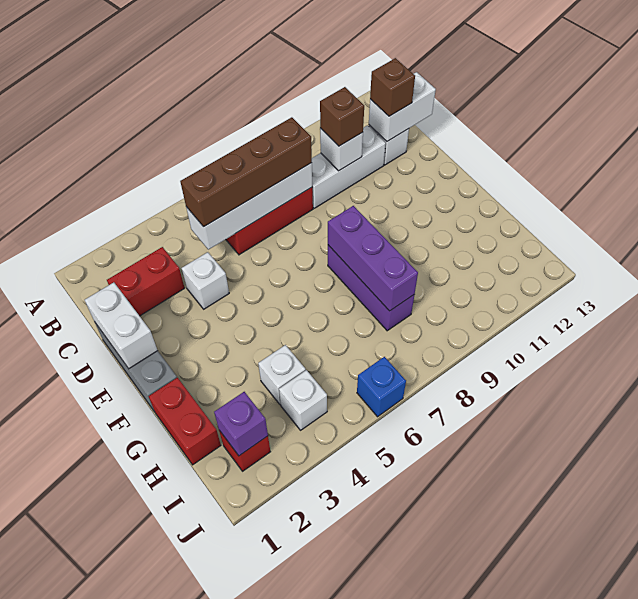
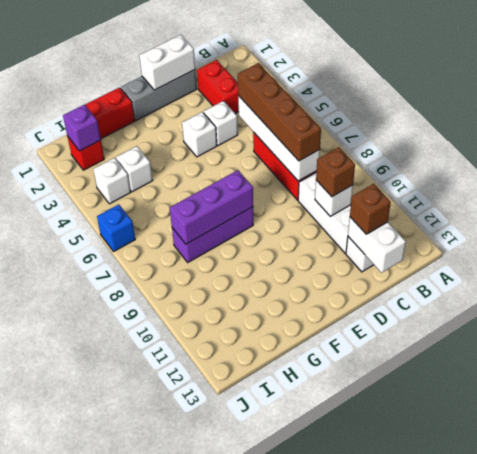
none -> white brick E4 level 1

